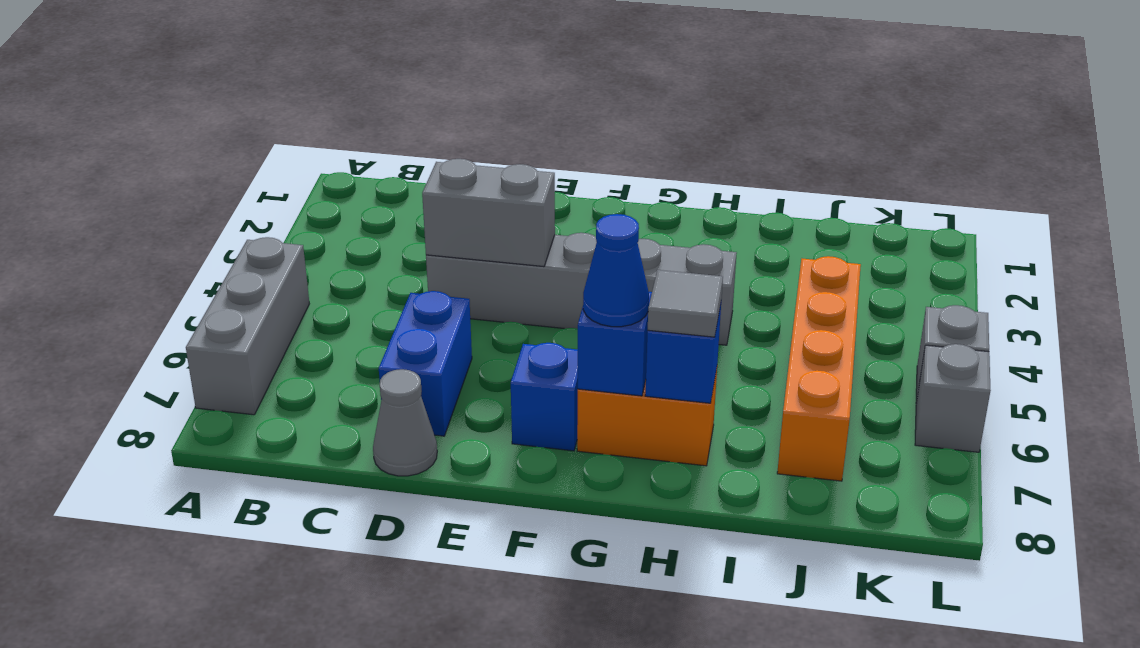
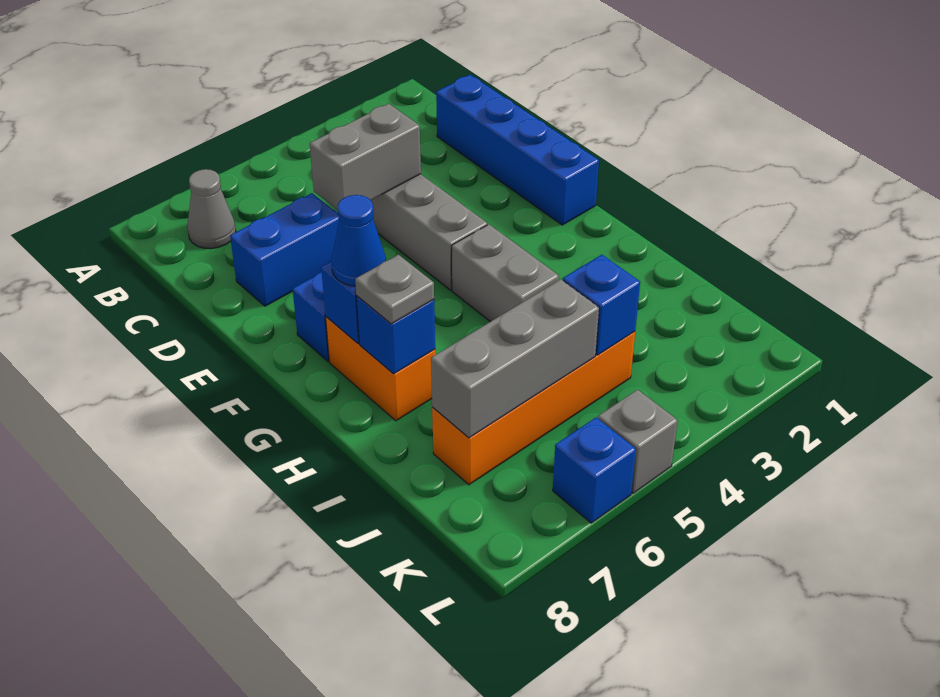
grey brick A5:A7 level 1 -> grey brick J5:J7 level 2
none -> blue brick C1:F1 level 1
grey brick D4:E4 level 2 -> grey brick D4:D5 level 2
grey cone D8 level 1 -> grey cone B7 level 1
grey tile H7 level 3 -> grey plate H7 level 3
none -> blue brick J4 level 2
grey brick L6 level 1 -> blue brick L6 level 1

